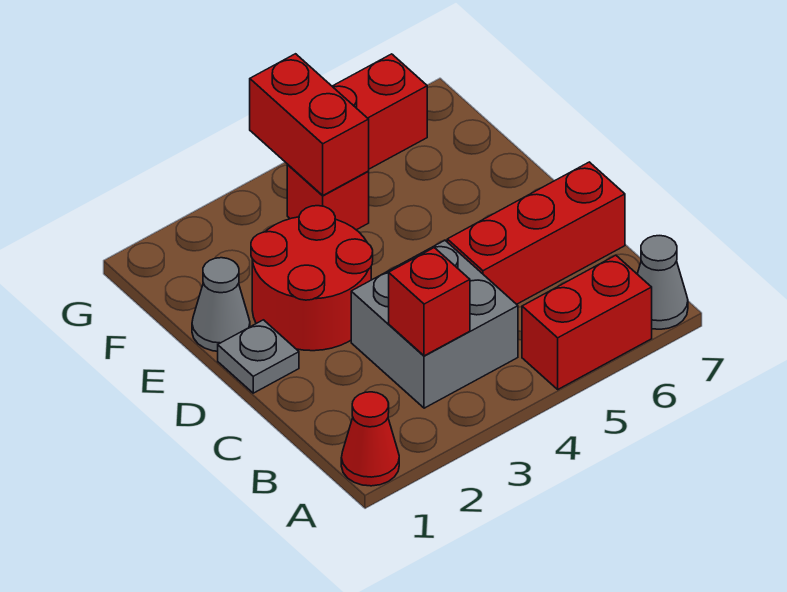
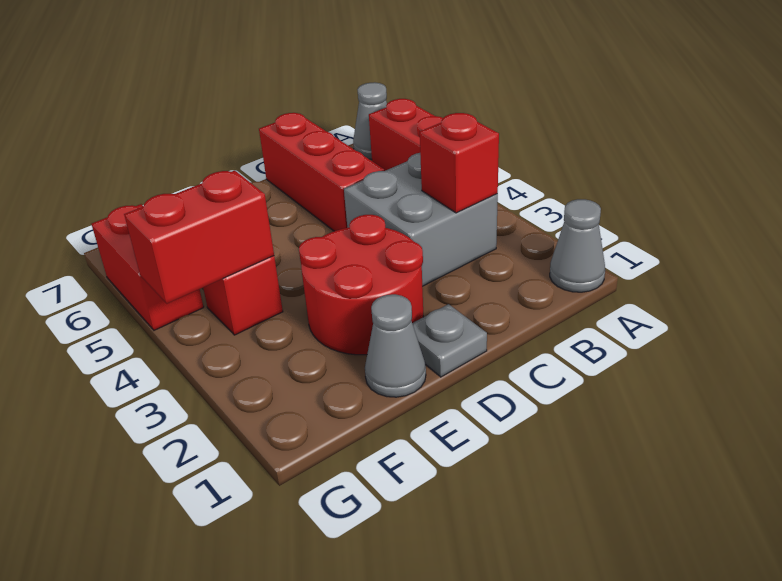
red cone A1 level 1 -> grey cone A1 level 1

